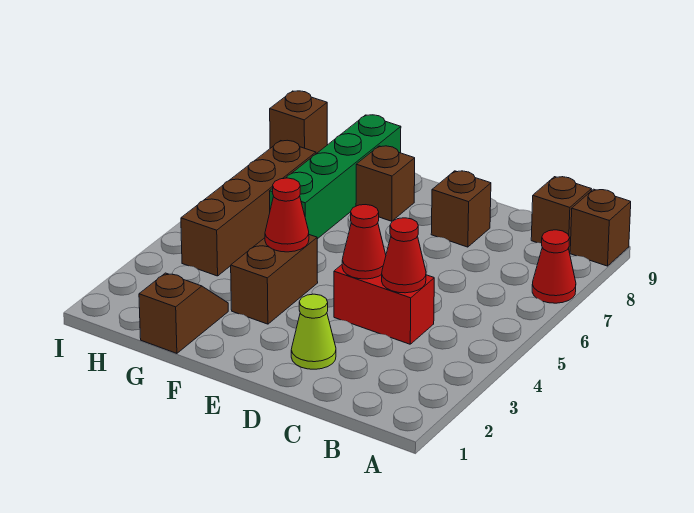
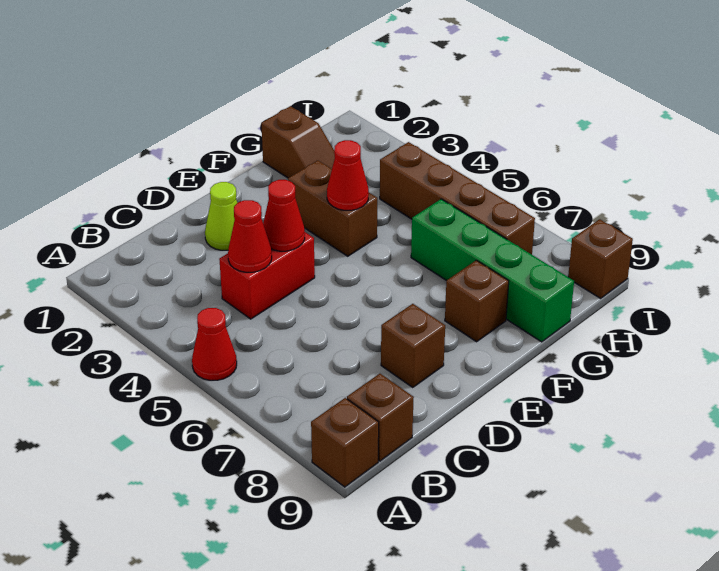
red cone A7 level 1 -> red cone A5 level 1

